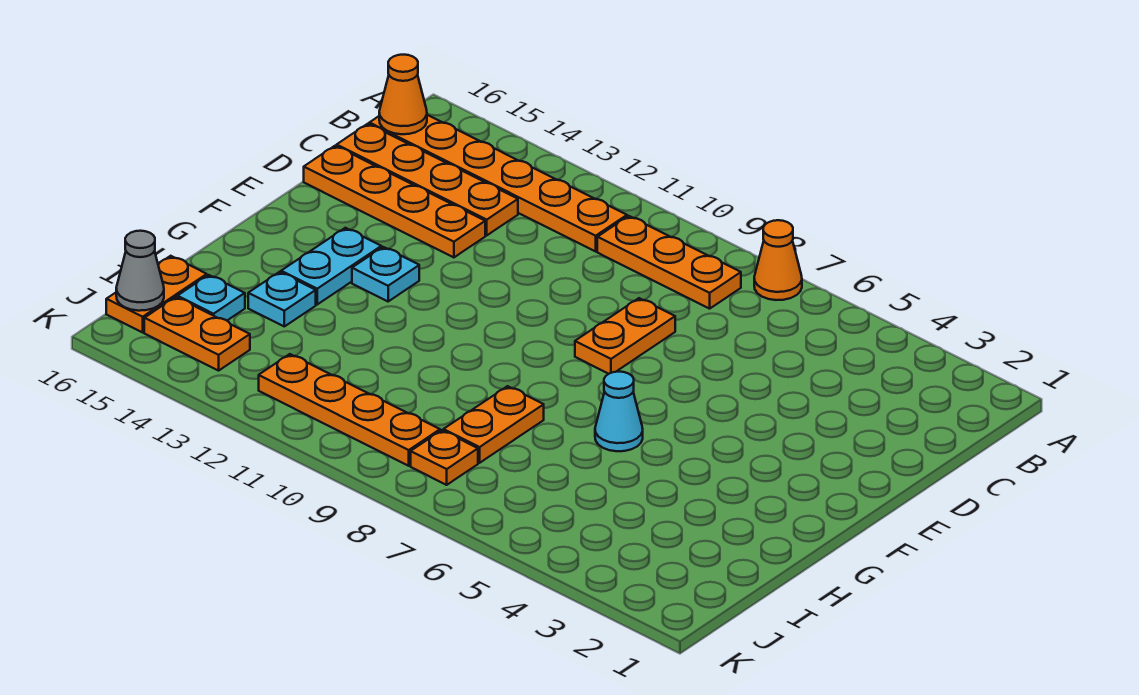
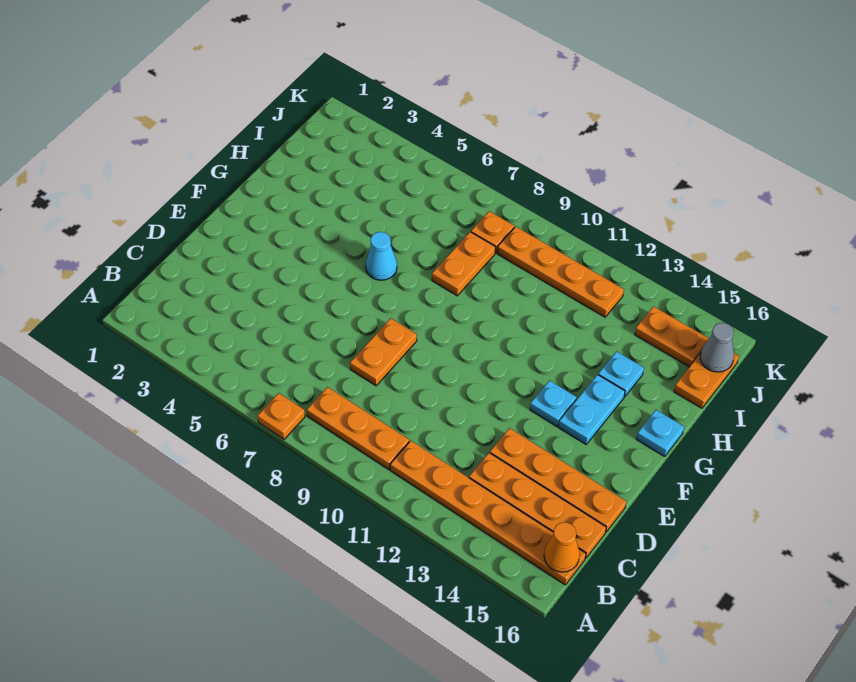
orange cone A7 level 1 -> orange plate A7 level 1
cyan plate I15 level 1 -> cyan plate G16 level 1

